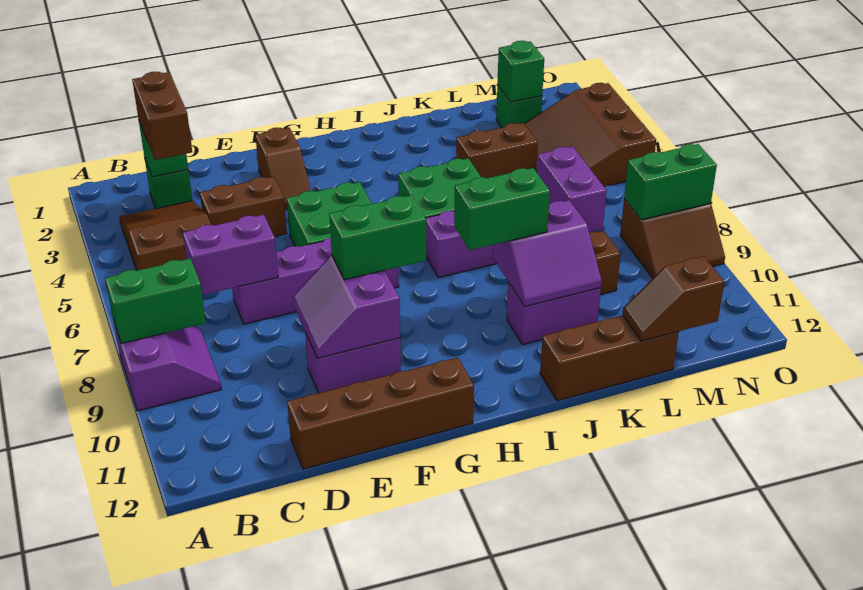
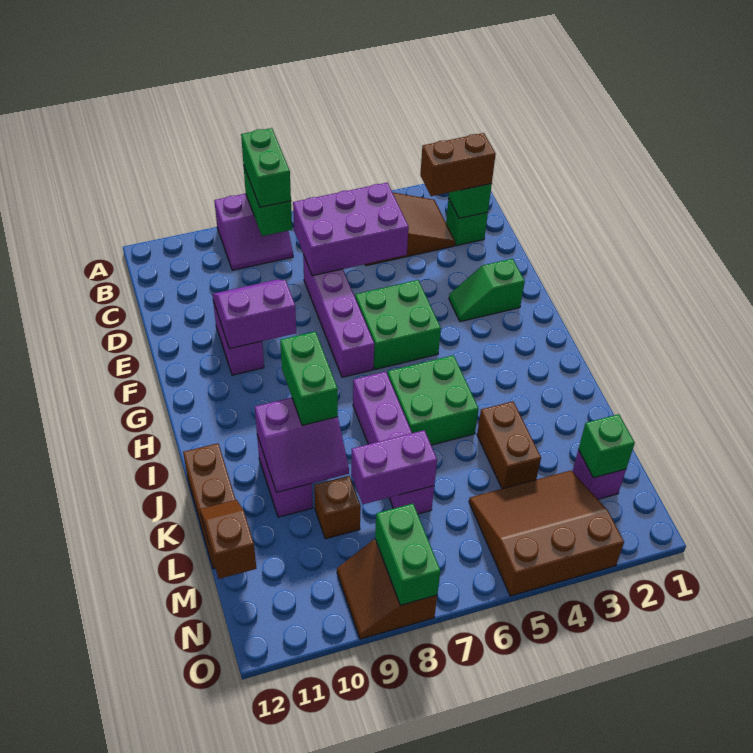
purple brick C7:D7 level 2 -> purple brick C5:D7 level 2
brown brick D4:E4 level 1 -> none
brown brick D12:G12 level 1 -> none
brown slope F2:F3 level 1 top 2 -> green slope F2:F3 level 1 top 2
green brick F9:G9 level 3 -> green brick A8:B8 level 3
purple slope J9:K10 level 2 top 9 -> purple slope J9:K10 level 2 top J
green brick M2 level 1 -> purple brick M2 level 1

